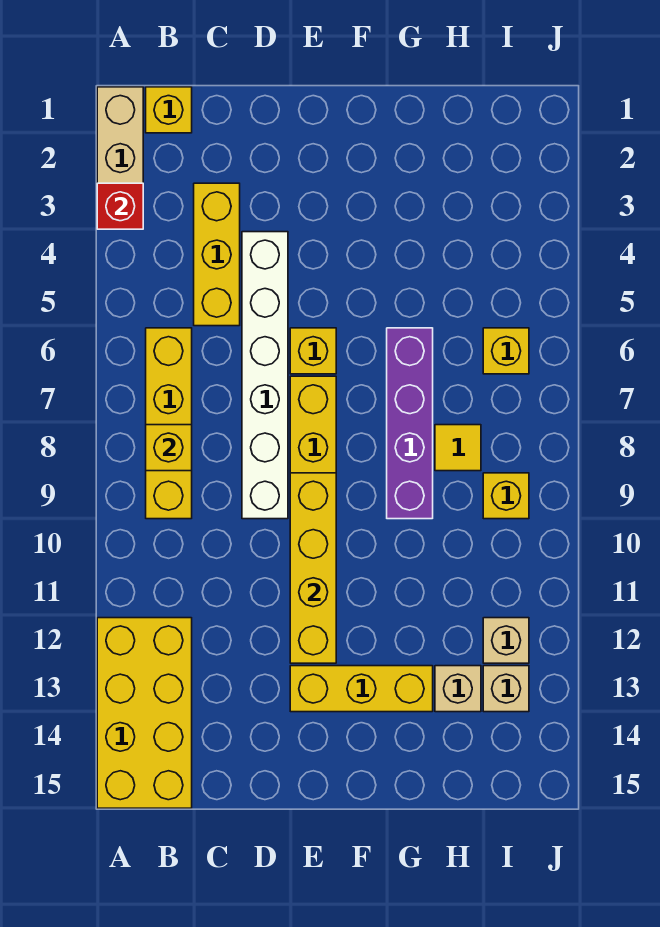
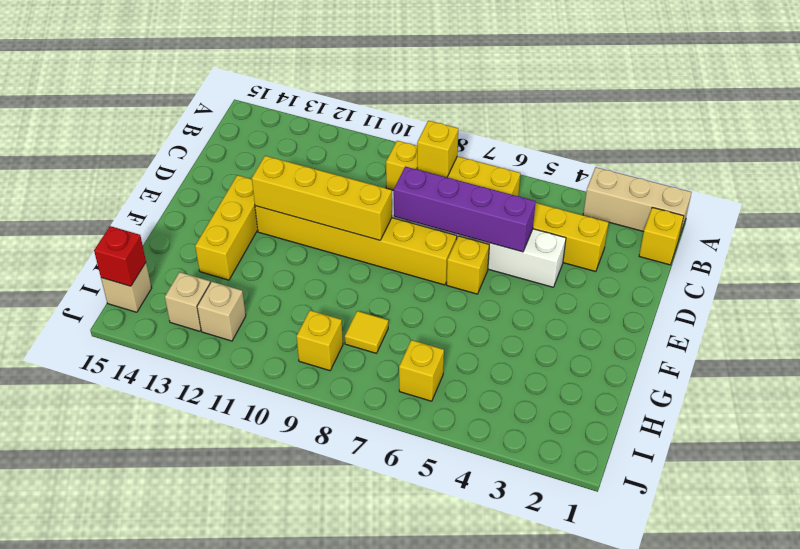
red brick A3 level 2 -> red brick I15 level 2
yellow brick A12:B15 level 1 -> none
purple brick G6:G9 level 1 -> purple brick D5:D8 level 2
tan brick H13 level 1 -> tan brick I15 level 1

